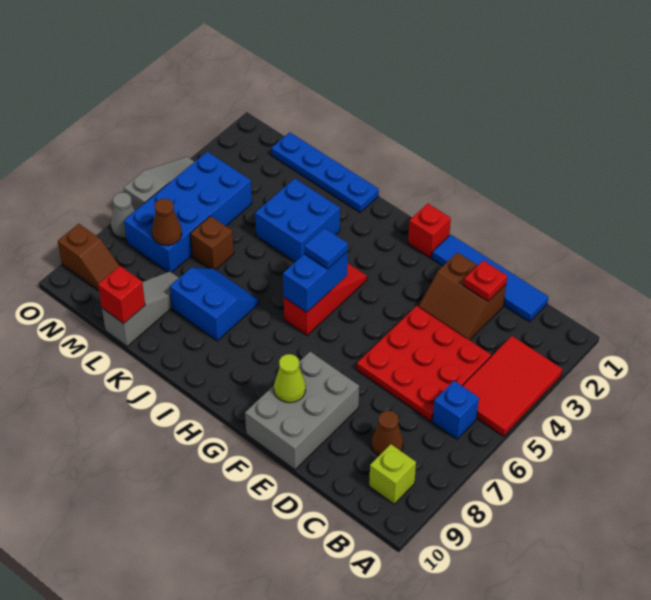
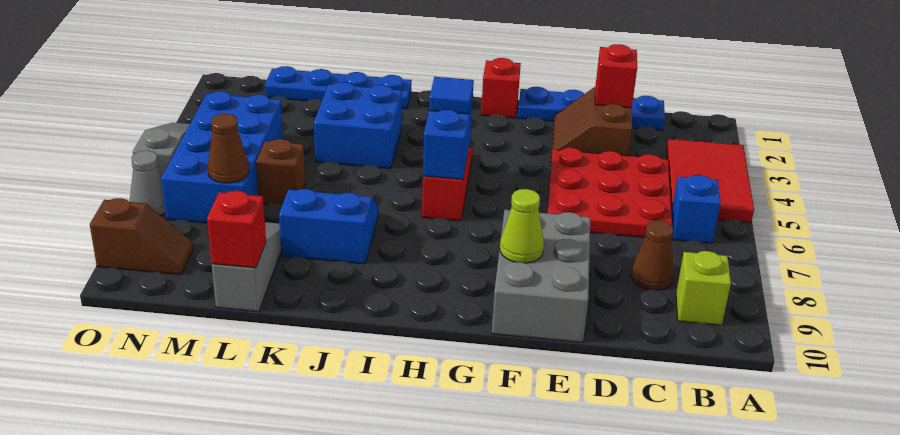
blue tile C1:F1 level 1 -> blue plate C1:F1 level 1
brown slope D2:E3 level 1 top 2 -> brown slope D2:E3 level 1 top D
red plate D2 level 2 -> red brick D2 level 2

